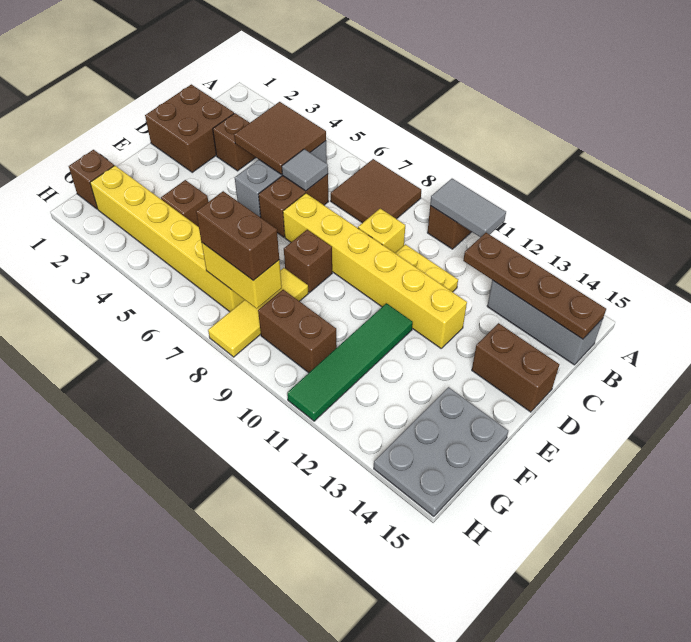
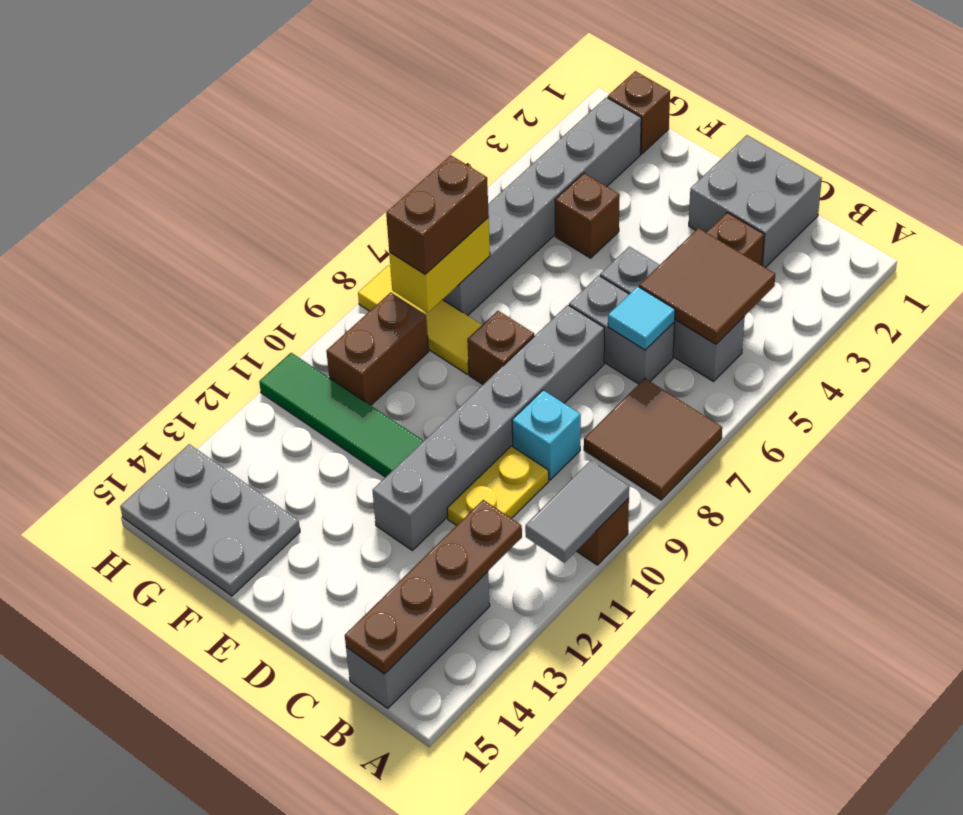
brown brick C1:D2 level 1 -> grey brick C1:D2 level 1
brown brick C6:D6 level 1 -> grey brick C6:D6 level 1
grey tile C6 level 2 -> cyan tile C6 level 2
yellow brick C9 level 1 -> cyan brick C9 level 1
yellow brick D7:D12 level 1 -> grey brick D7:D12 level 1
brown brick D14:D15 level 1 -> none
yellow brick G2:G7 level 1 -> grey brick G2:G7 level 1

